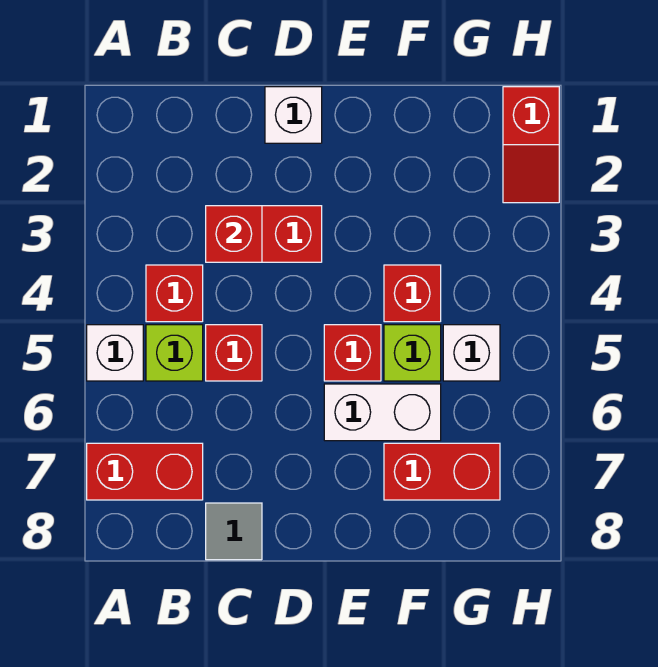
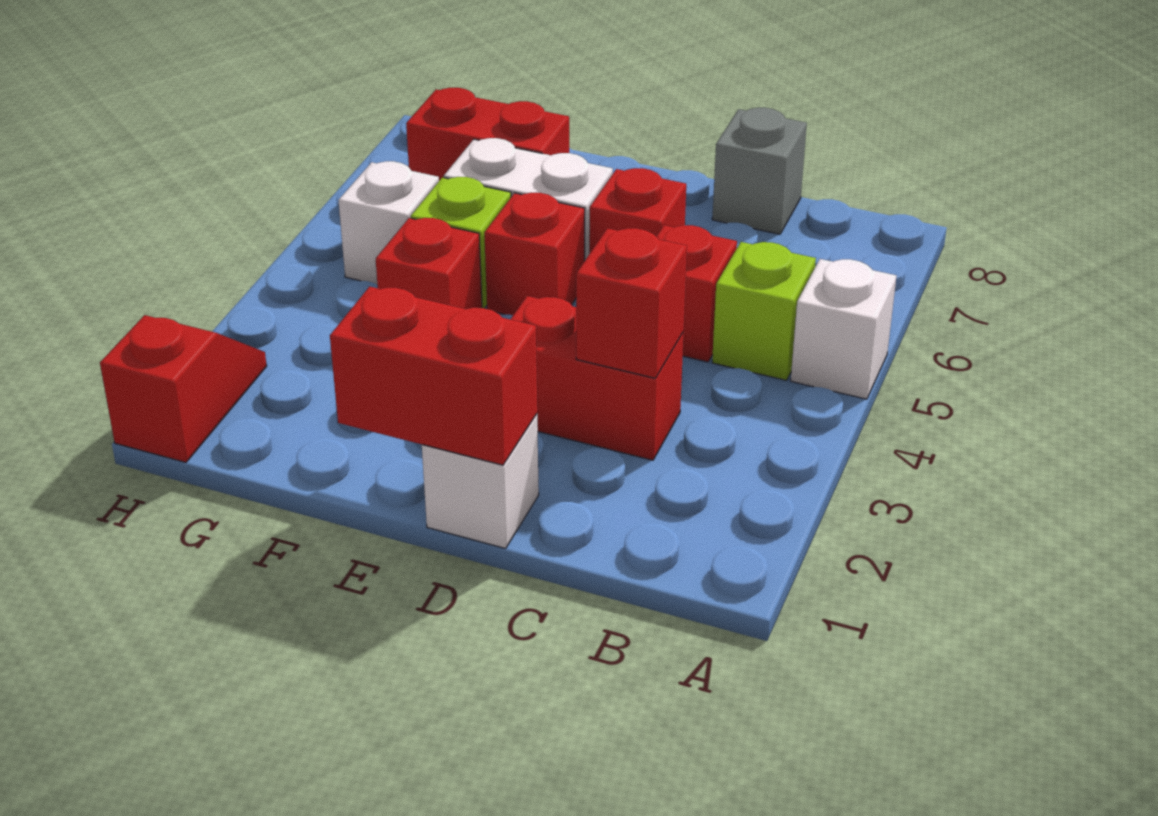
red brick A7:B7 level 1 -> red brick D1:E1 level 2
red brick B4 level 1 -> red brick D6 level 1
grey tile C8 level 1 -> grey brick C8 level 1

